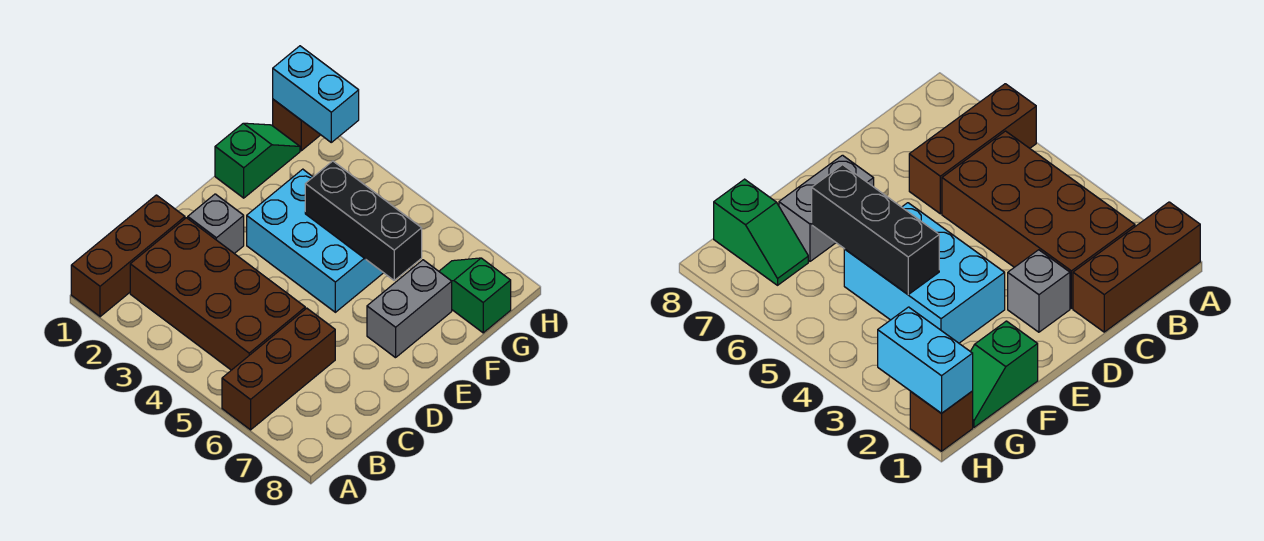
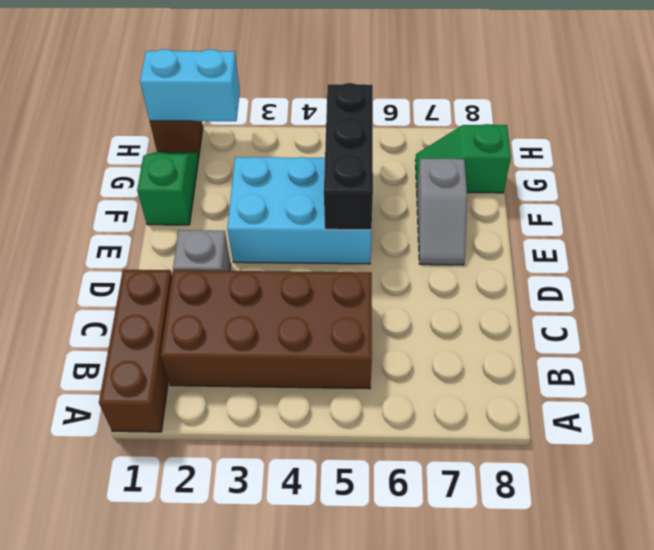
brown brick A6:C6 level 1 -> none
grey brick E7:F7 level 1 -> grey slope E7:F7 level 1 top F
black brick F4:F6 level 2 -> black brick E5:G5 level 2

